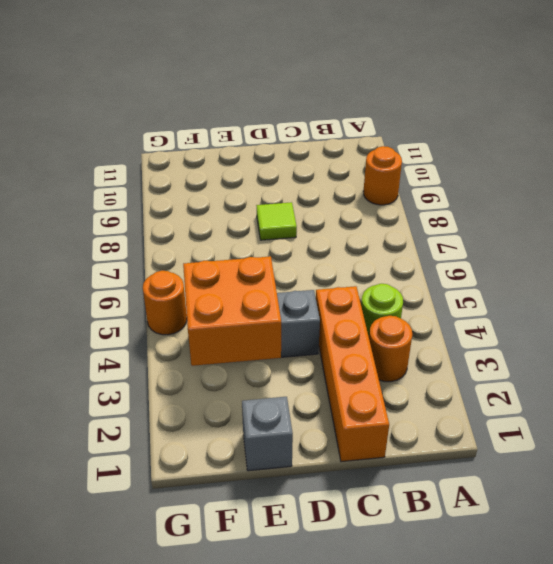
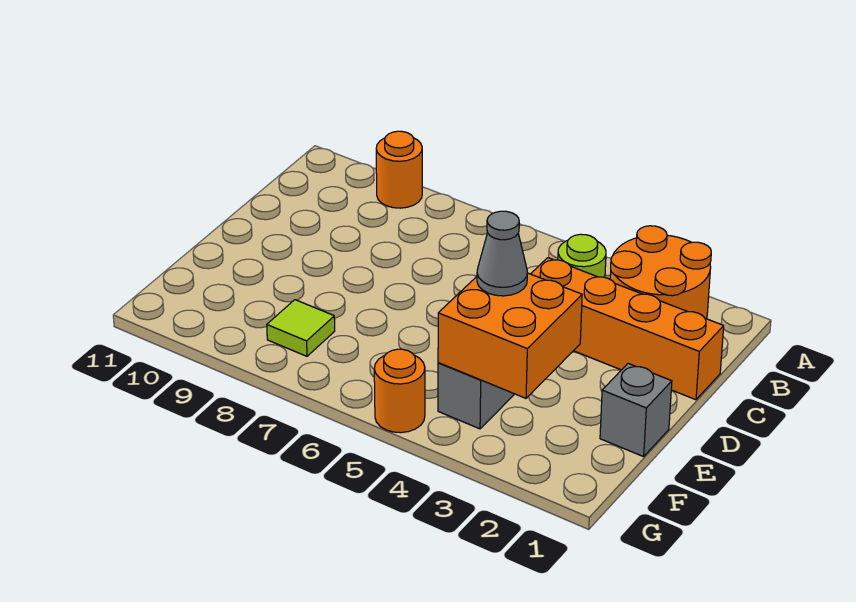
orange round brick B3 level 1 -> orange round brick A2:B3 level 1
lime tile D8 level 1 -> lime tile F8 level 1
none -> grey cone E4 level 3

